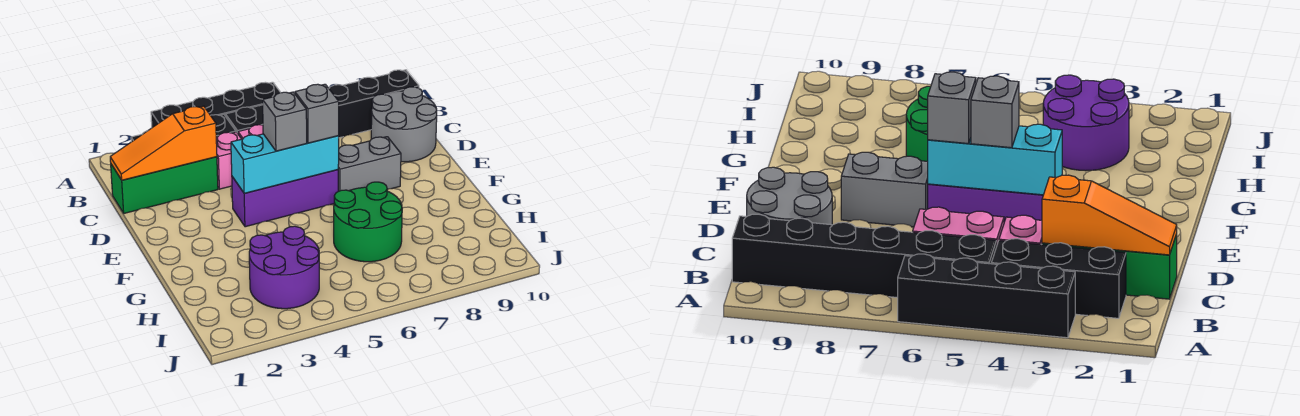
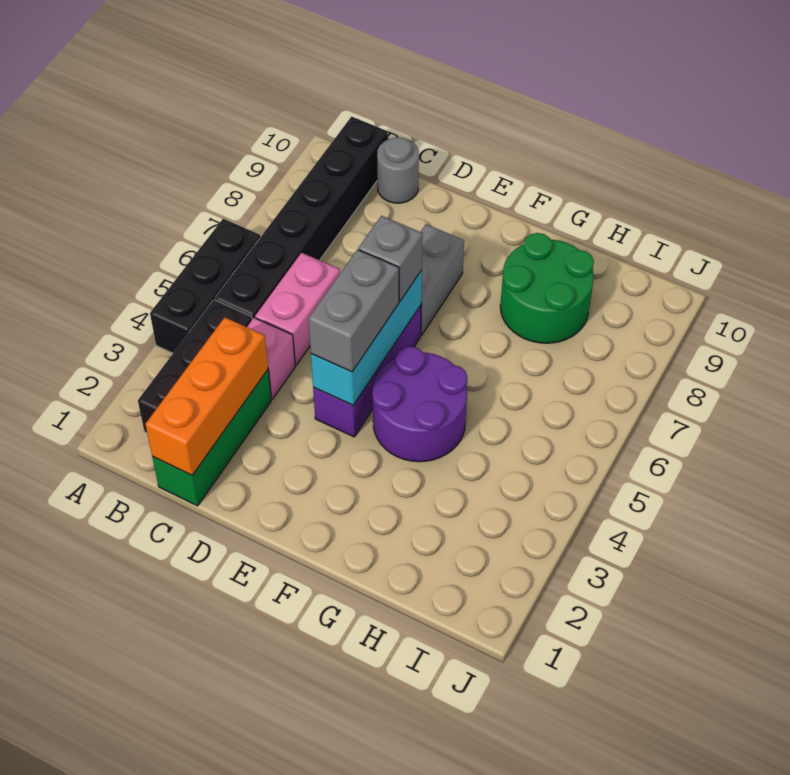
black brick A3:A6 level 1 -> black brick A4:A6 level 1
orange slope C1:C3 level 2 top 3 -> orange brick C1:C3 level 2
grey round brick C9:D10 level 1 -> grey round brick C10 level 1
grey brick E5 level 3 -> grey brick E4:E5 level 3
green round brick G6:H7 level 1 -> green round brick G8:H9 level 1
purple round brick H3:I4 level 1 -> purple round brick F4:G5 level 1

